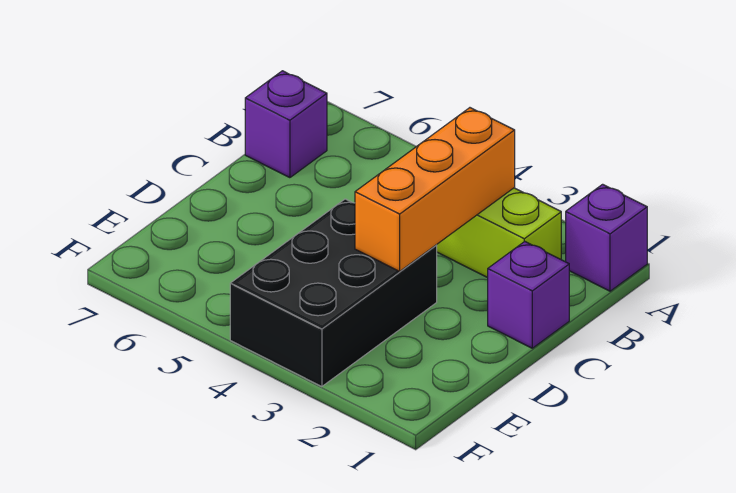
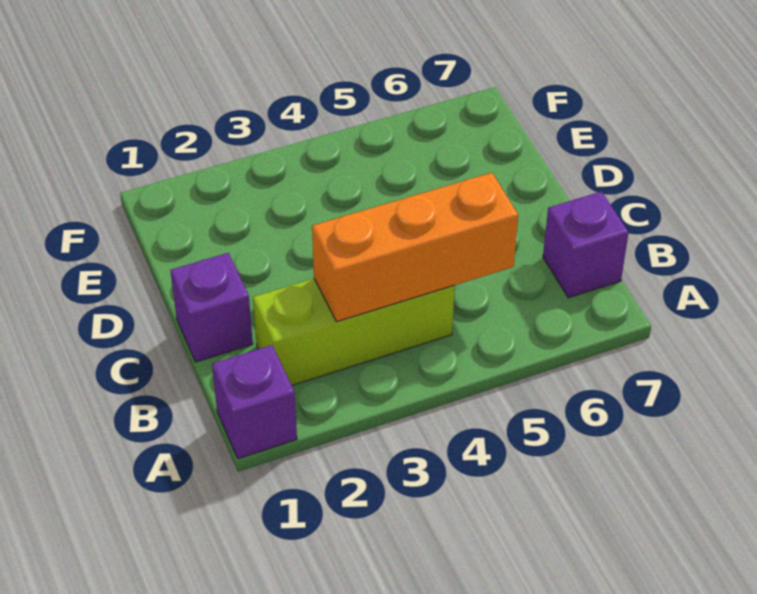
orange brick B3:D3 level 2 -> orange brick B3:B5 level 2
black brick D3:F4 level 1 -> none

